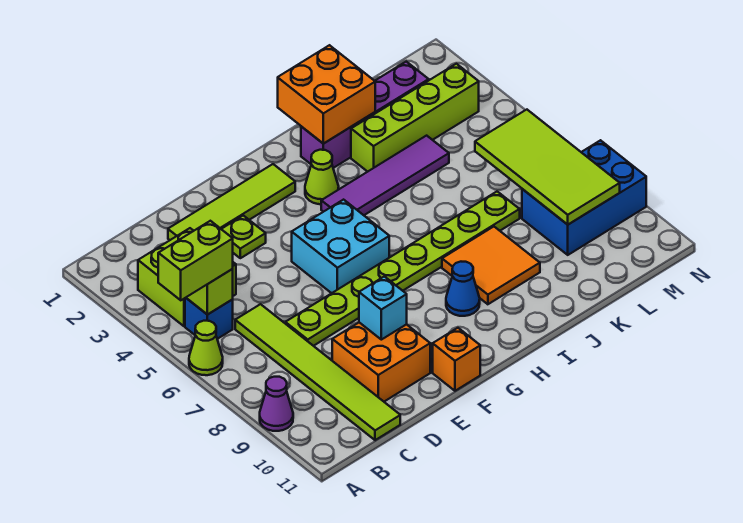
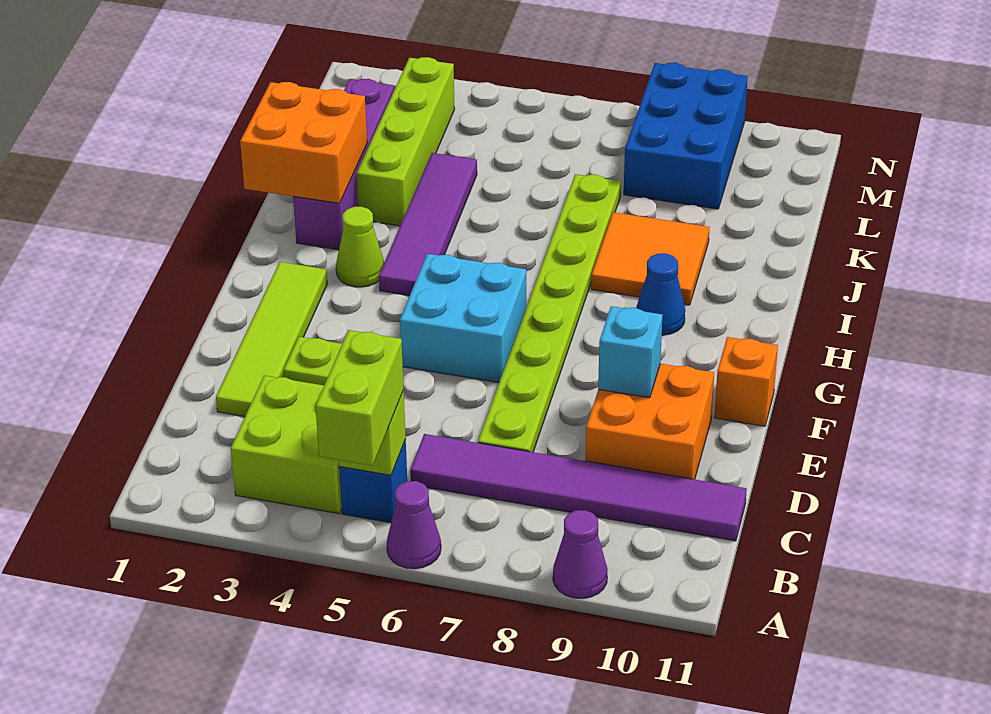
lime cone A6 level 1 -> purple cone A6 level 1
lime tile C6:C11 level 1 -> purple tile C6:C11 level 1
lime tile L6:M9 level 2 -> none

